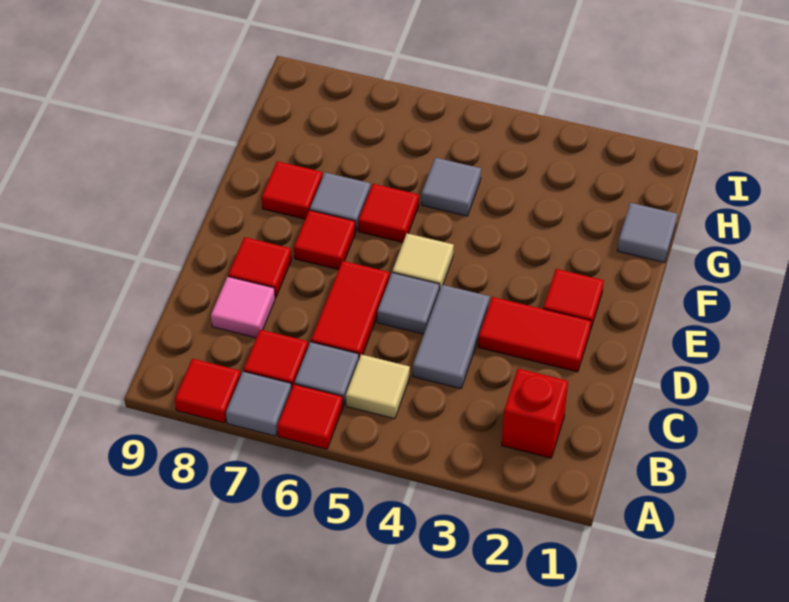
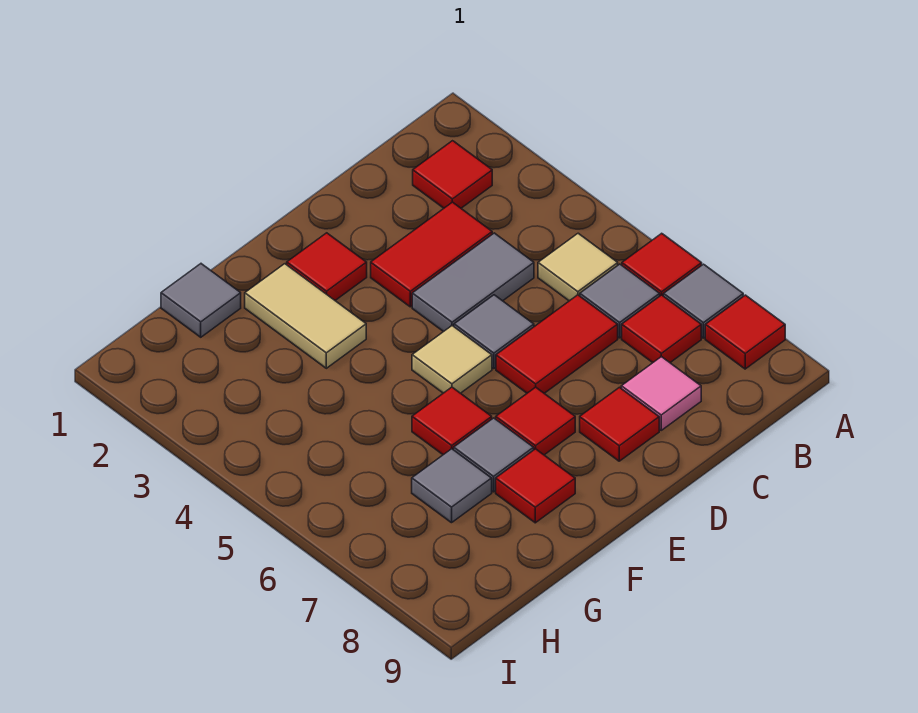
red brick B2 level 1 -> red tile B2 level 1
red tile D2:D3 level 1 -> red tile C3:D3 level 1
none -> tan tile F2:F3 level 1
grey tile G5 level 1 -> grey tile G7 level 1

